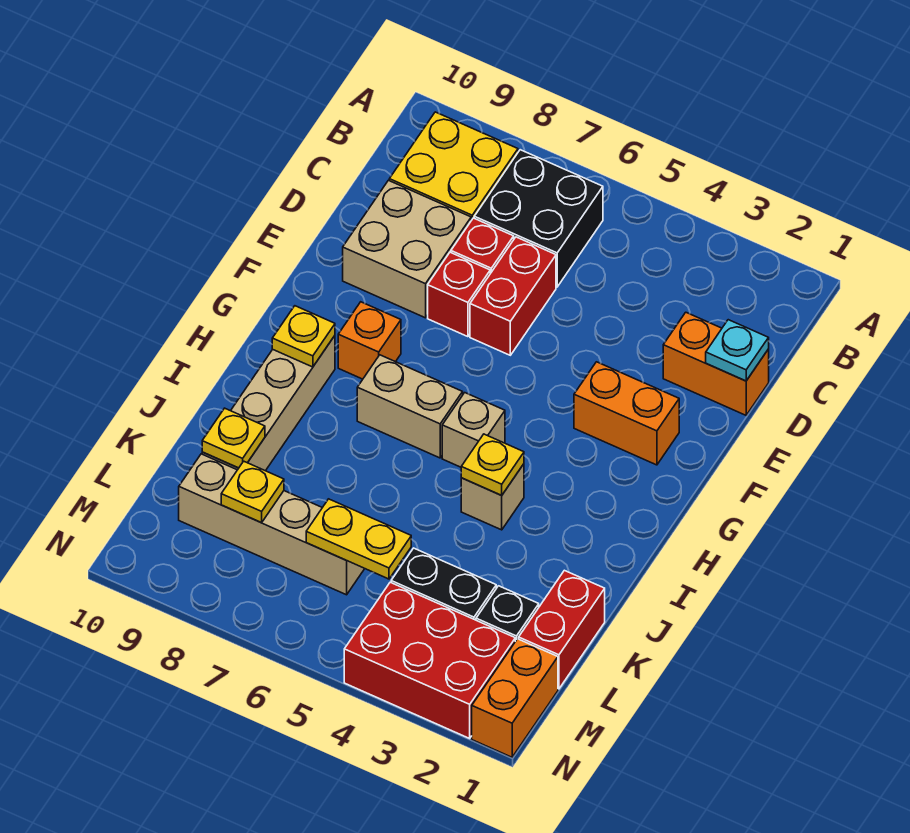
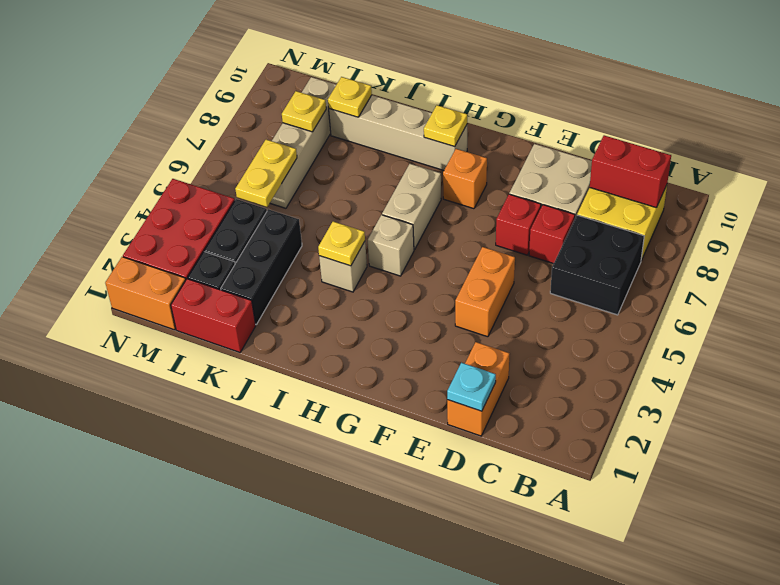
red brick D6:E6 level 1 -> red brick B9:C9 level 2
orange brick F2:F3 level 1 -> orange brick E4:E5 level 1
none -> black brick K2:K4 level 1

